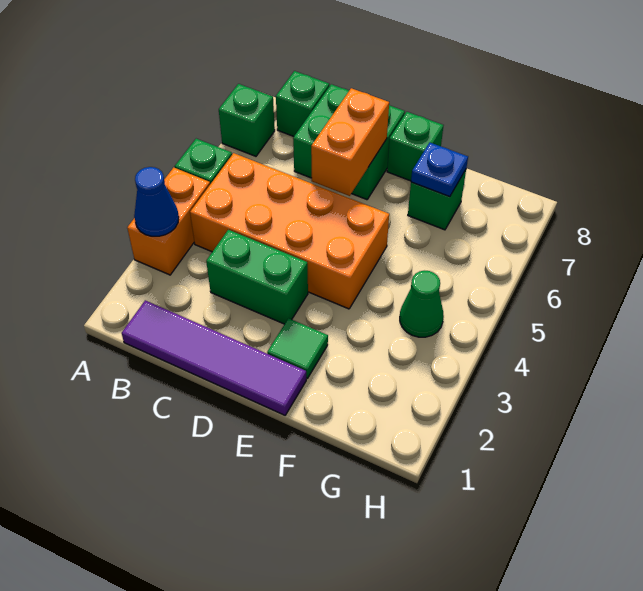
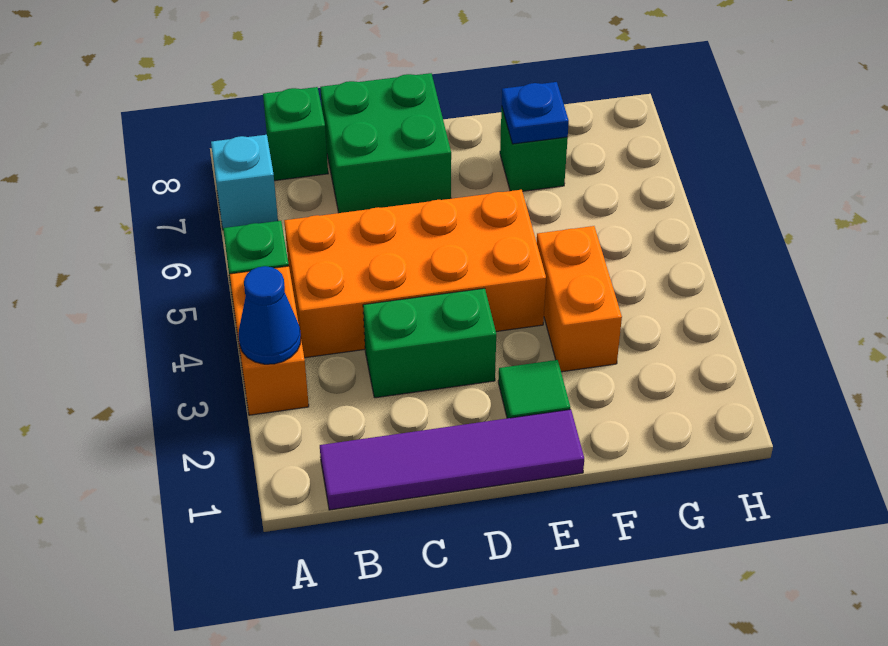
green brick A7 level 1 -> cyan brick A7 level 1
orange brick D6:D7 level 2 -> orange brick F3:F4 level 1
green brick E8 level 1 -> none
green cone G4 level 1 -> none

